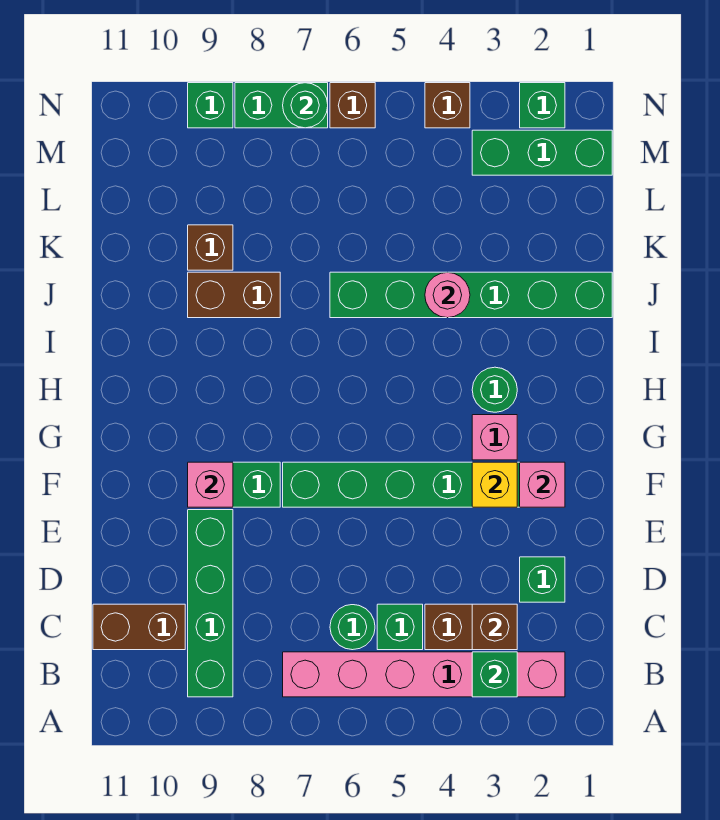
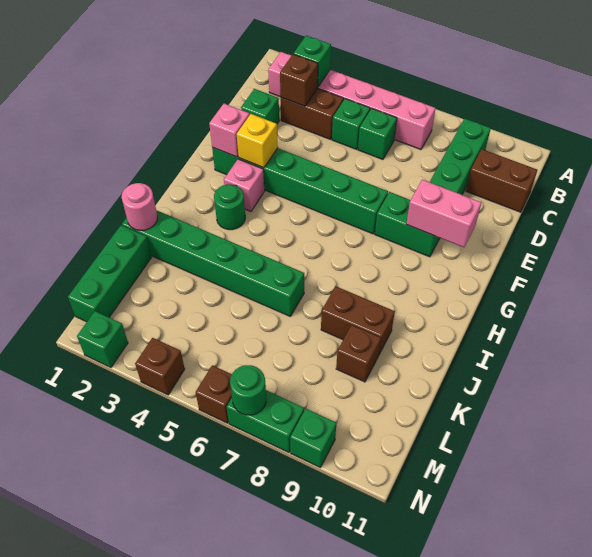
green round brick C6 level 1 -> green brick C6 level 1
pink brick F9 level 2 -> pink brick F9:F10 level 2
pink round brick J4 level 2 -> pink round brick J1 level 2
green brick M1:M3 level 1 -> green brick K1:M1 level 1

